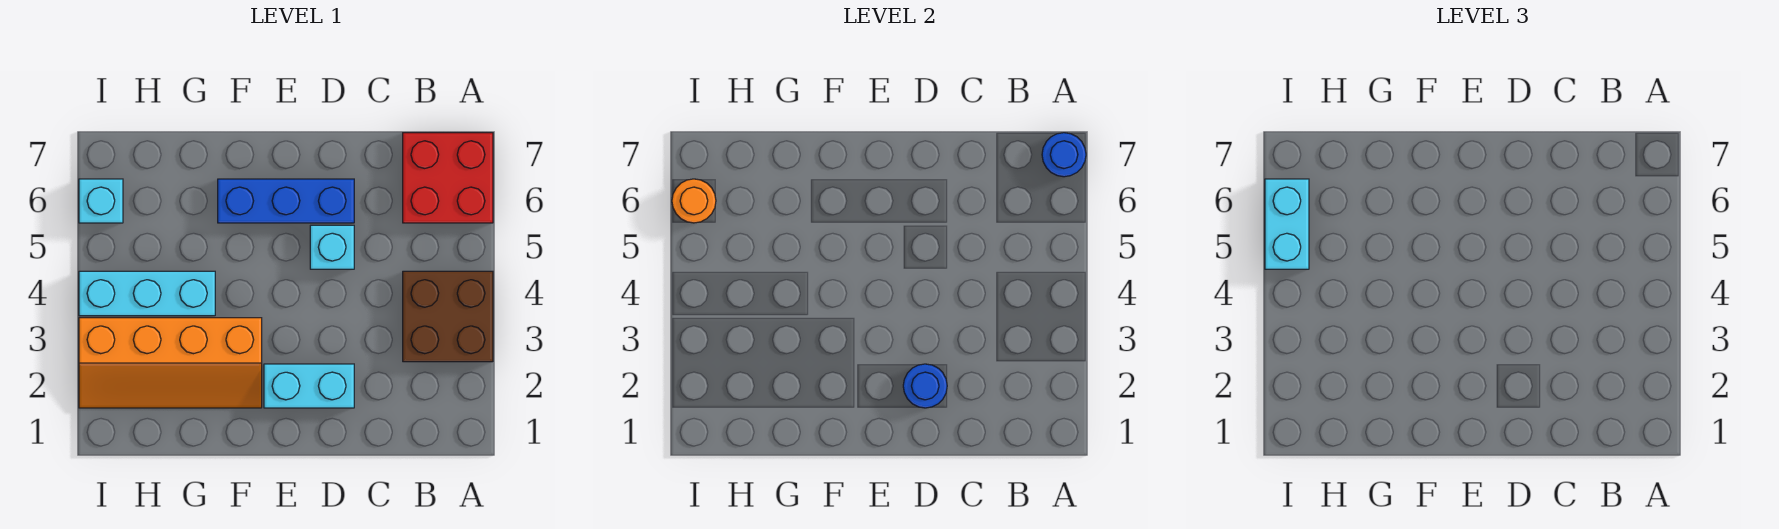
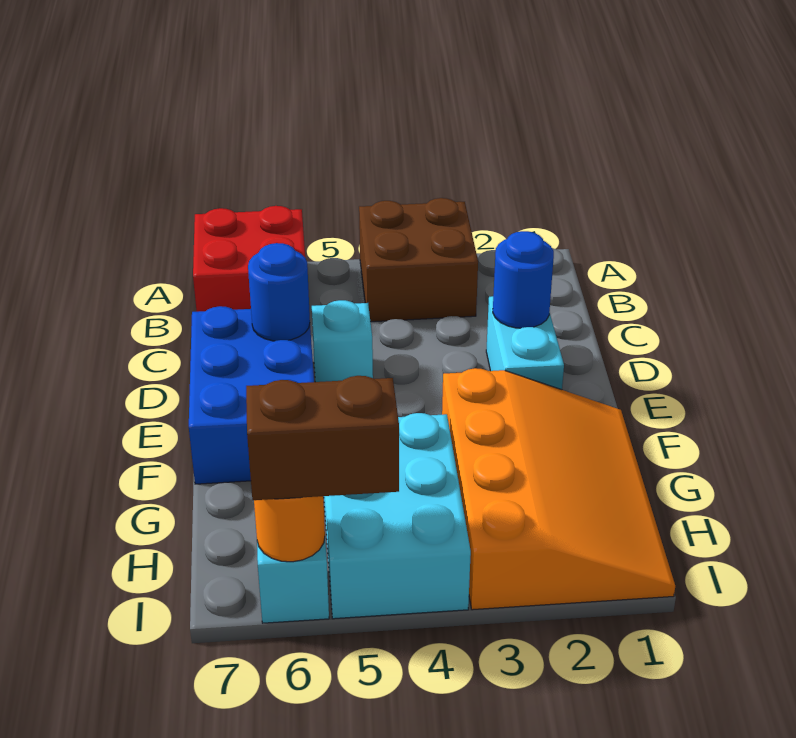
blue round brick A7 level 2 -> blue round brick D6 level 2
blue brick D6:F6 level 1 -> blue brick D6:F7 level 1
orange slope F2:I3 level 1 top 3 -> orange slope F1:I3 level 1 top 3
cyan brick G4:I4 level 1 -> cyan brick G4:I5 level 1
cyan brick I5:I6 level 3 -> brown brick I5:I6 level 3

